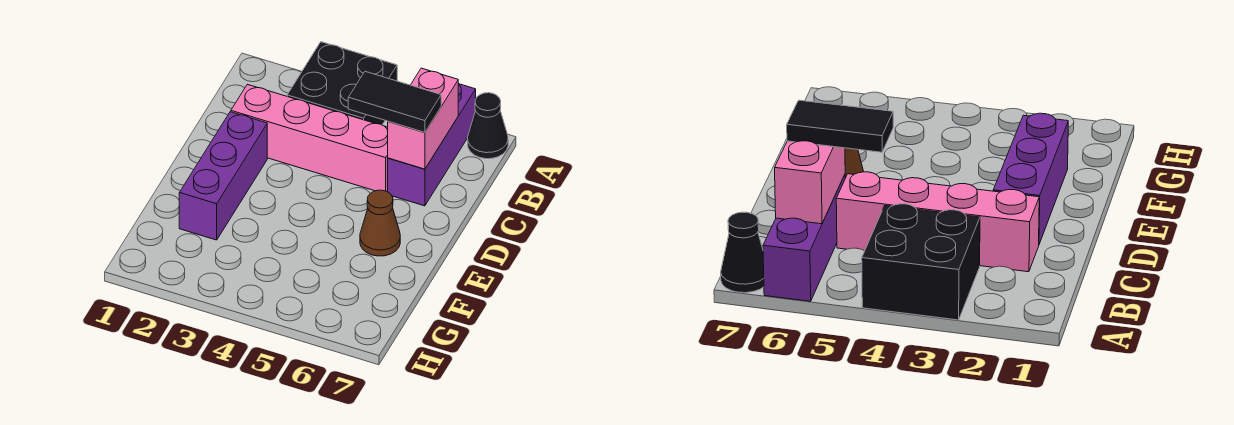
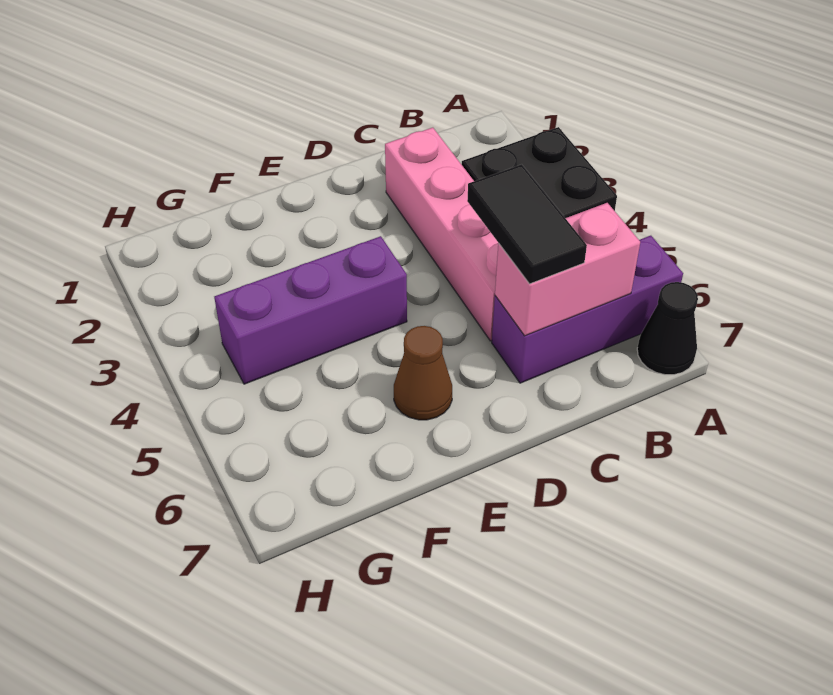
purple brick D2:F2 level 1 -> purple brick E4:G4 level 1

